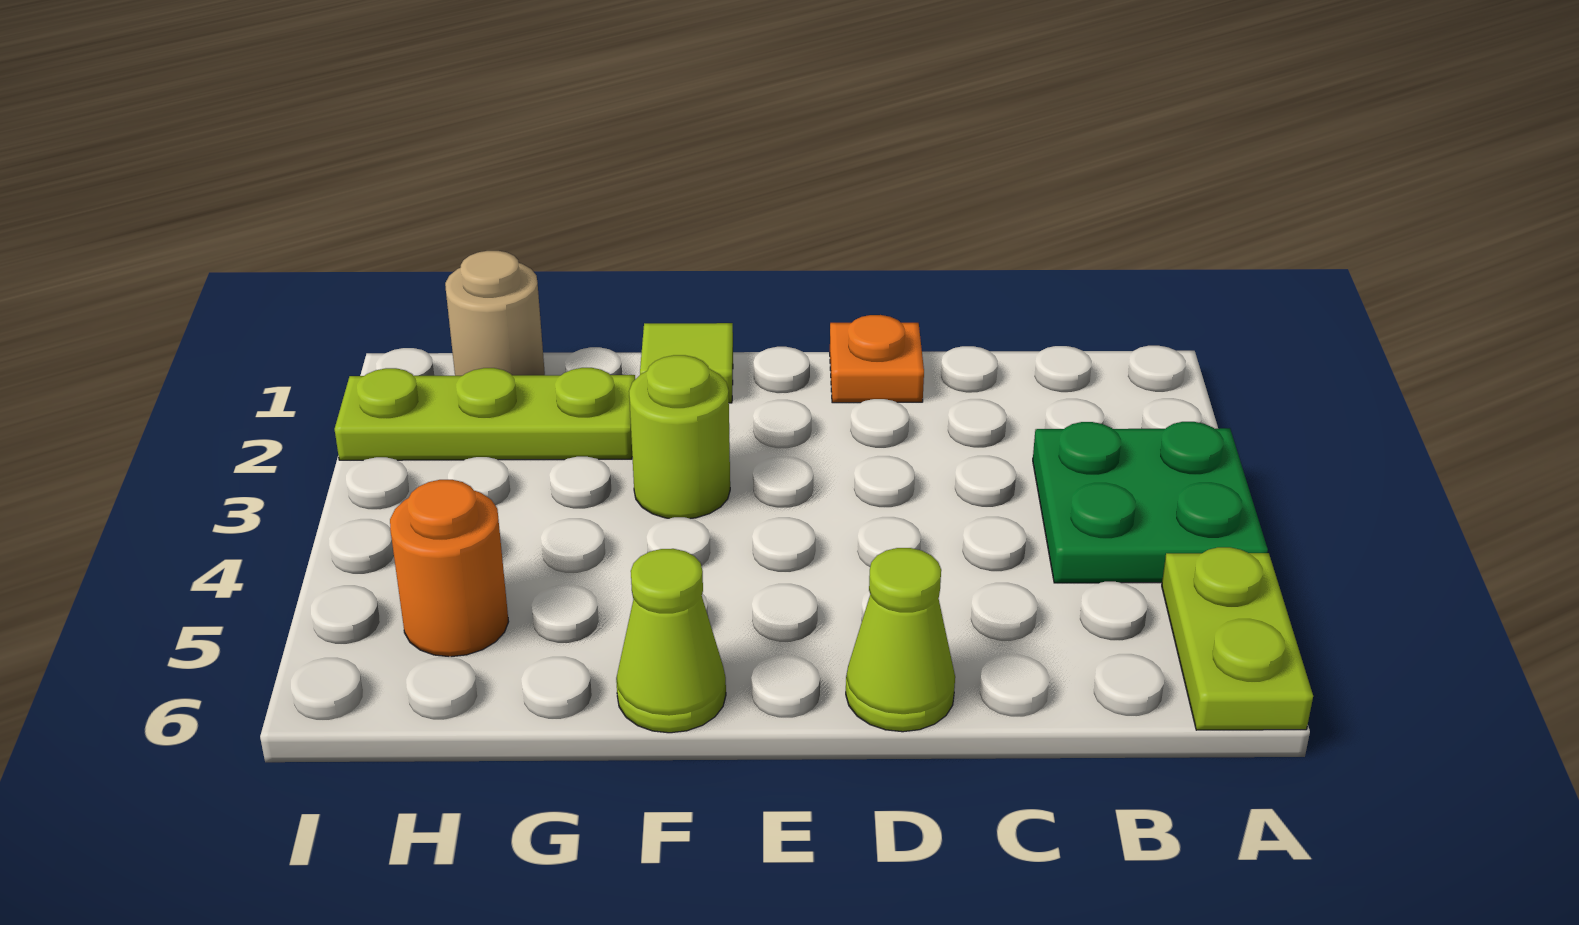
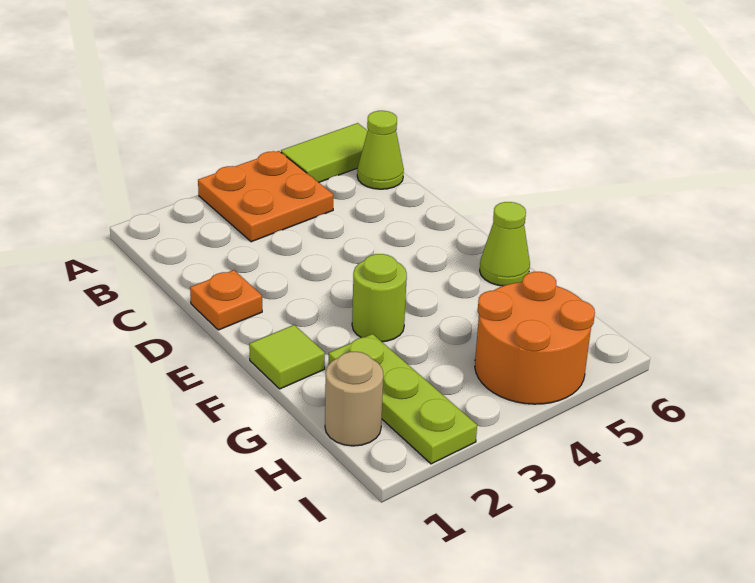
green plate A3:B4 level 1 -> orange plate A3:B4 level 1
lime plate A5:A6 level 1 -> lime tile A5:A6 level 1
lime cone D6 level 1 -> lime cone B6 level 1
orange round brick H5 level 1 -> orange round brick H4:I5 level 1

